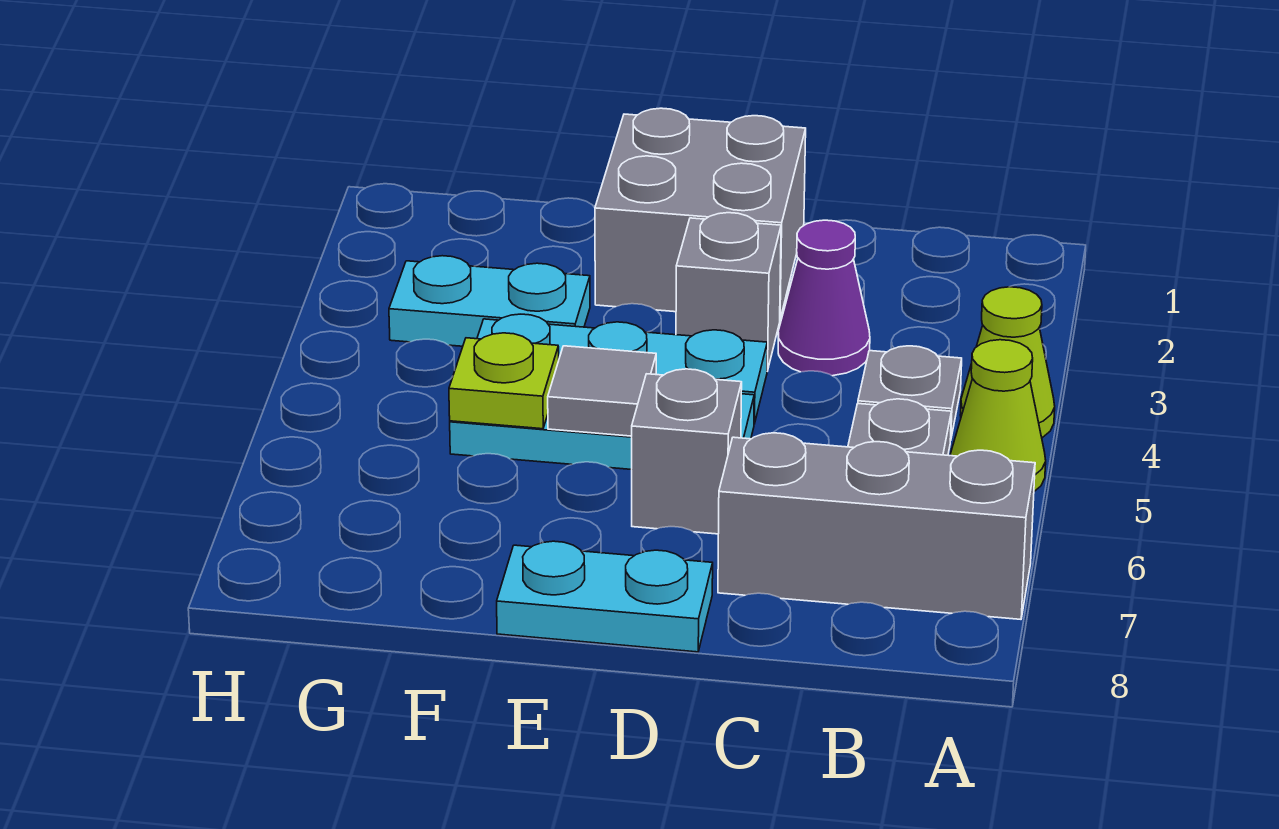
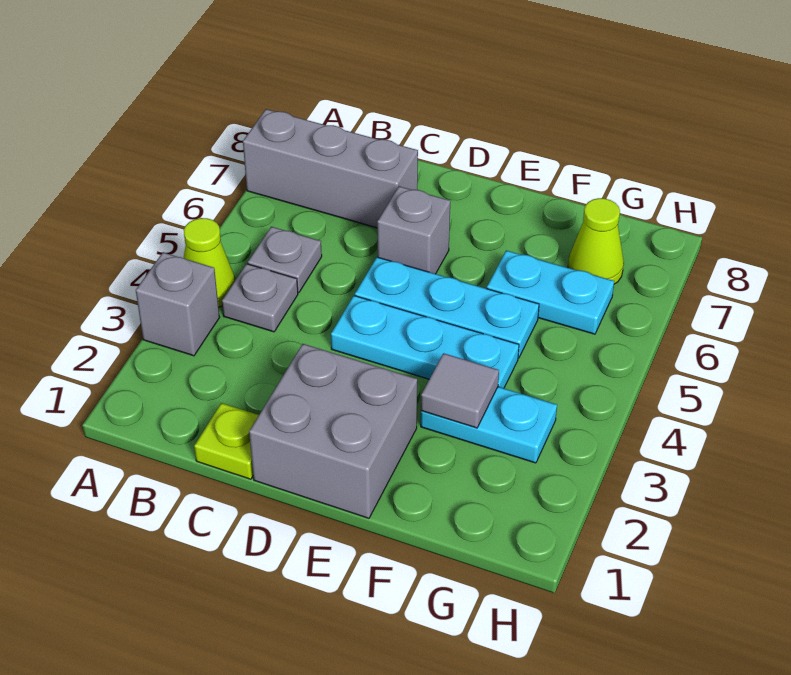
lime cone A5 level 1 -> lime cone G7 level 1
purple cone C3 level 1 -> none
grey brick D3 level 1 -> grey brick A3 level 1
cyan plate D8:E8 level 1 -> cyan plate F6:G6 level 1
grey tile E5 level 2 -> grey tile F3 level 2
lime plate F5 level 2 -> lime plate C1 level 1

